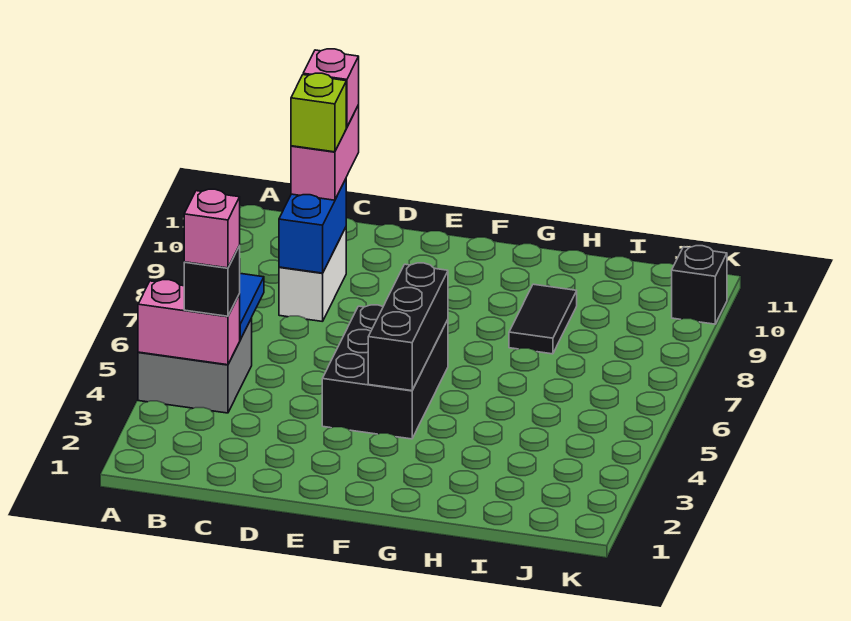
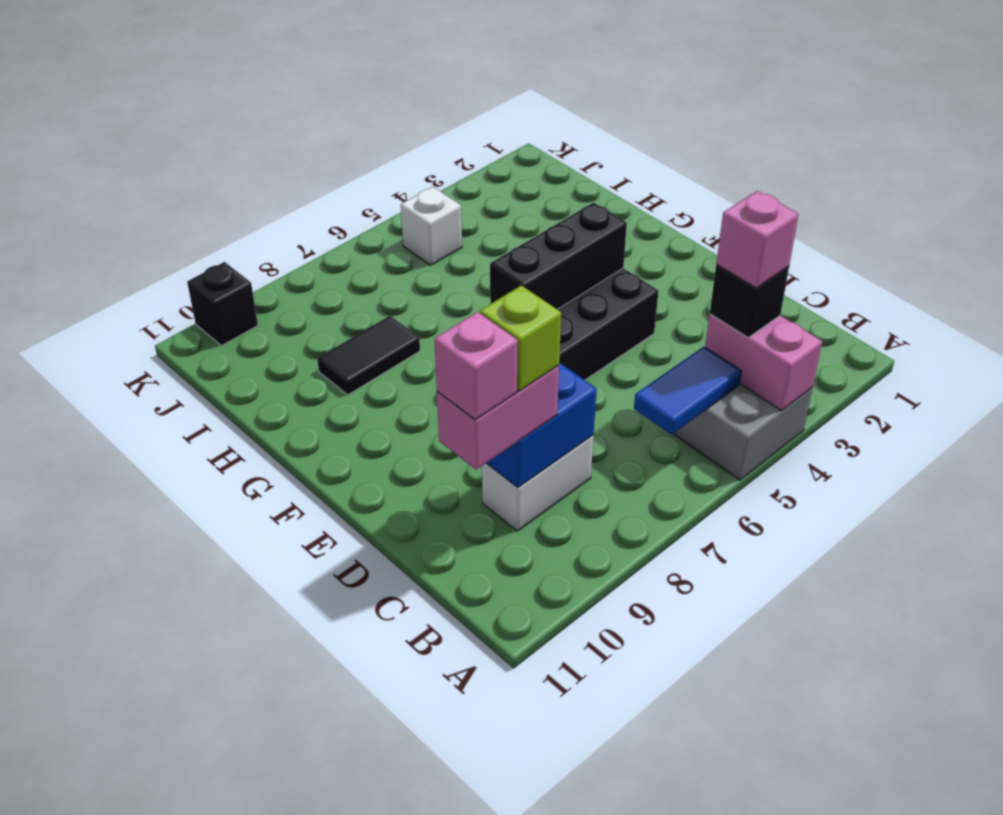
none -> white brick J5 level 1

